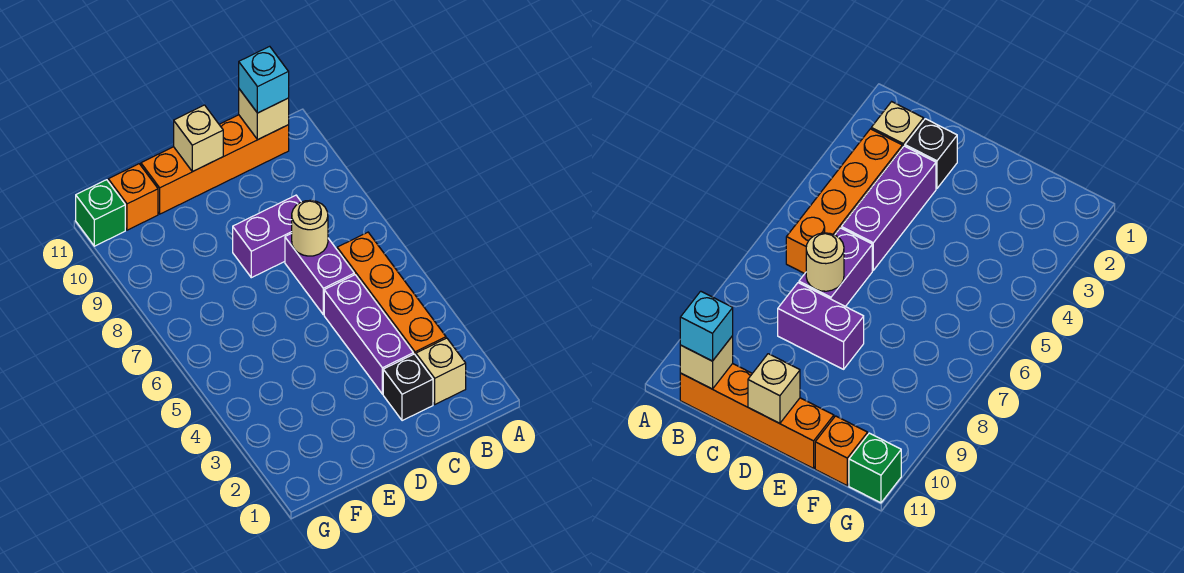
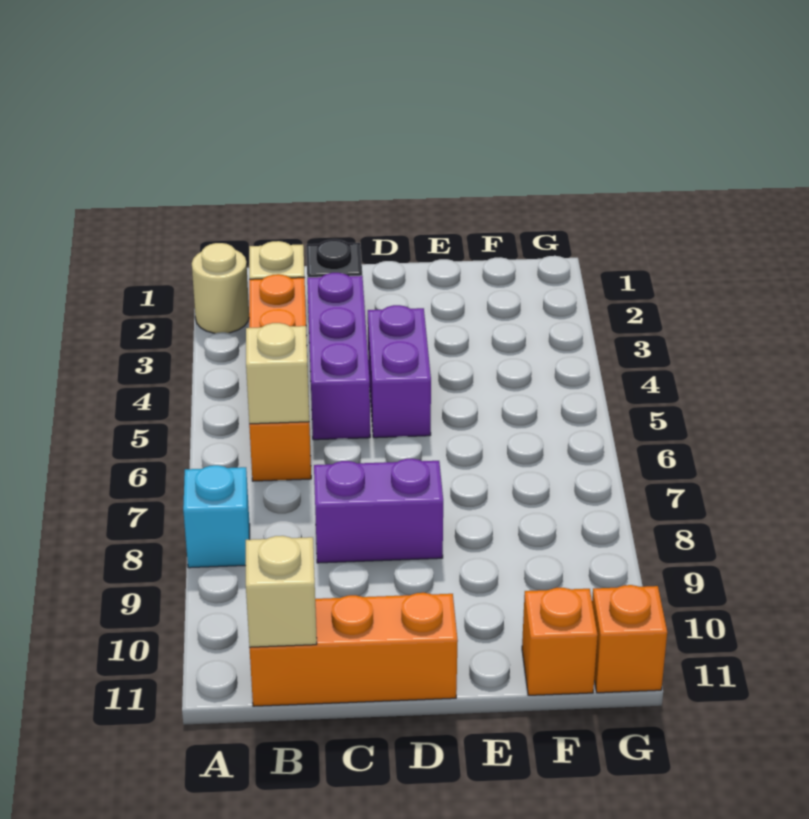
orange brick B11:E11 level 1 -> orange brick B11:D11 level 1
cyan brick B11 level 3 -> cyan brick A8 level 1
purple brick C6:C7 level 1 -> purple brick D4:D5 level 1
tan round brick C7 level 2 -> tan round brick A2 level 1
tan brick D11 level 2 -> tan brick B6 level 2
green brick G11 level 1 -> orange brick G11 level 1

